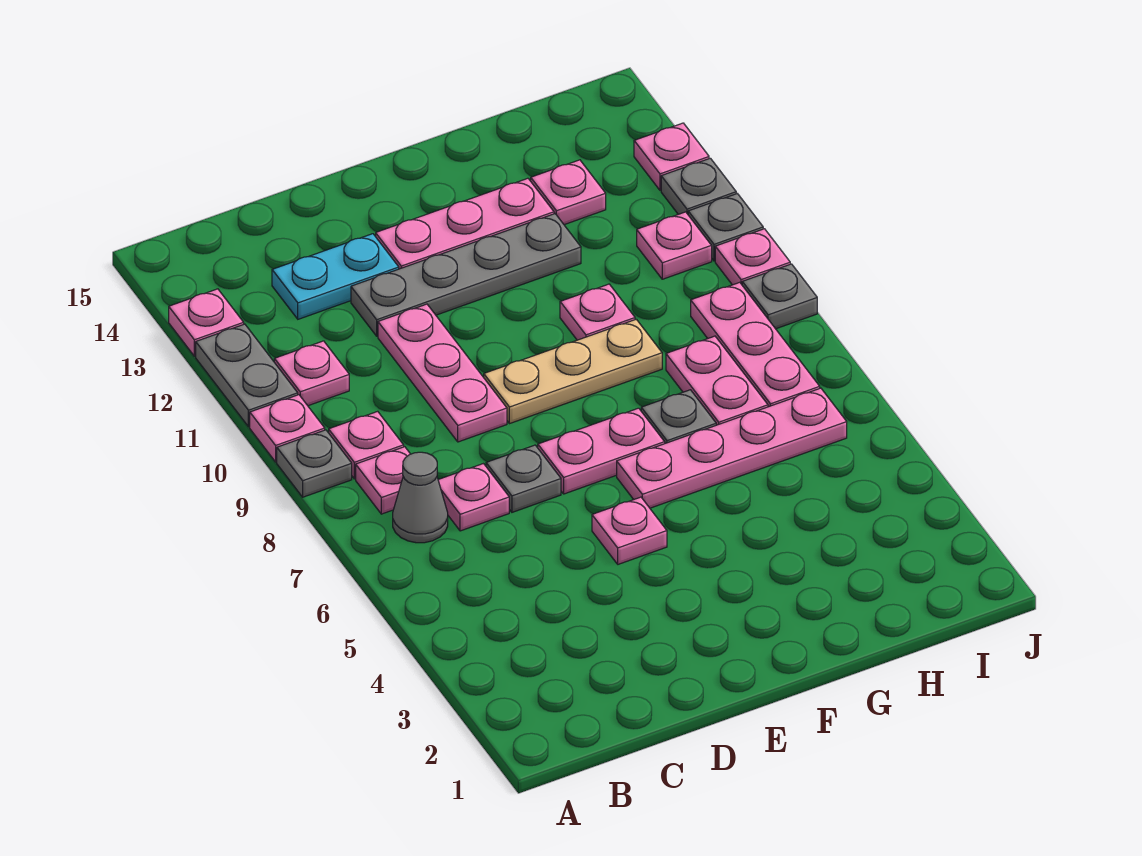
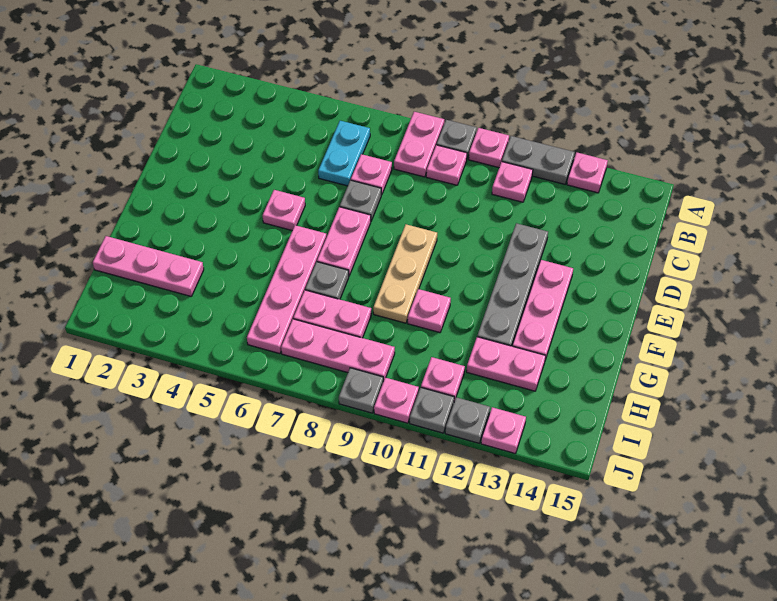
grey cone B7 level 1 -> none
pink plate B8 level 1 -> pink plate A8:B8 level 1
cyan plate C13:D13 level 1 -> cyan plate B6:C6 level 1
pink plate D9:D11 level 1 -> pink plate H1:H3 level 1
pink plate H13 level 1 -> pink plate H12:H13 level 1

